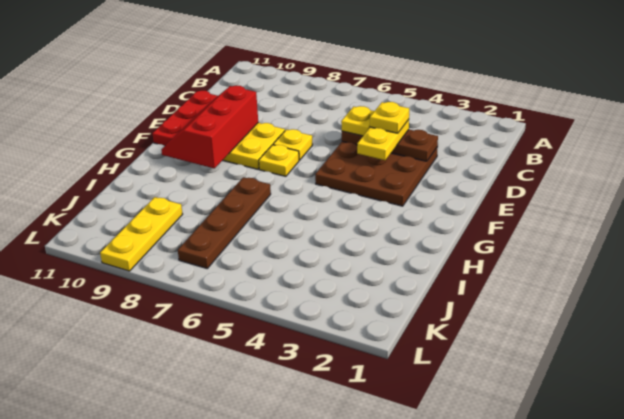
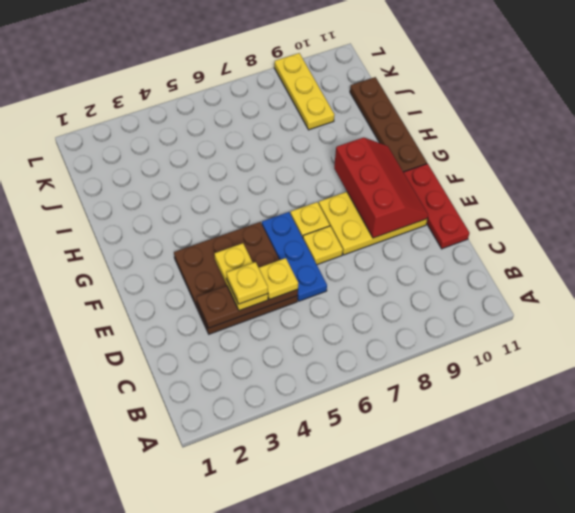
none -> blue plate D6:F6 level 1
brown plate H7:K7 level 1 -> brown plate G11:J11 level 1

